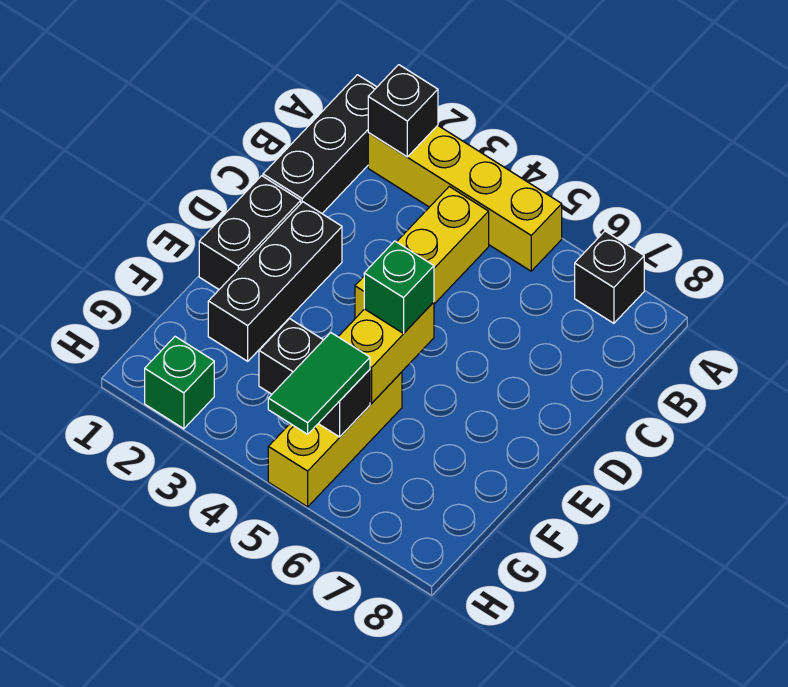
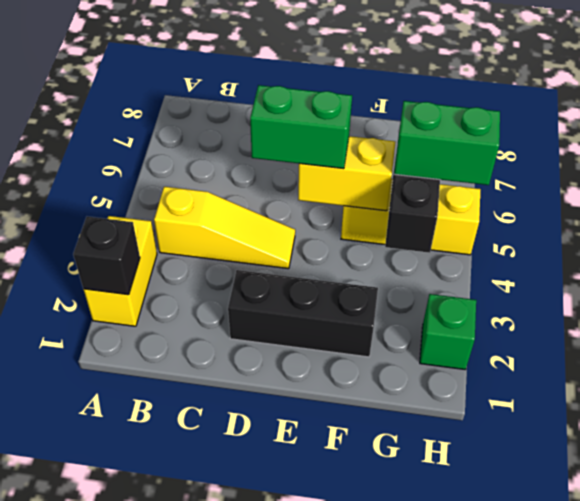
black brick A1:C1 level 1 -> none
yellow brick A2:A5 level 1 -> yellow brick A2:A3 level 1
black brick A7 level 1 -> none
yellow brick B4:D4 level 1 -> yellow slope B4:D4 level 1 top B
black brick D1:E1 level 1 -> none
green brick E5 level 3 -> green brick D5:E5 level 3
green tile G5:H5 level 3 -> green brick G5:H5 level 3

